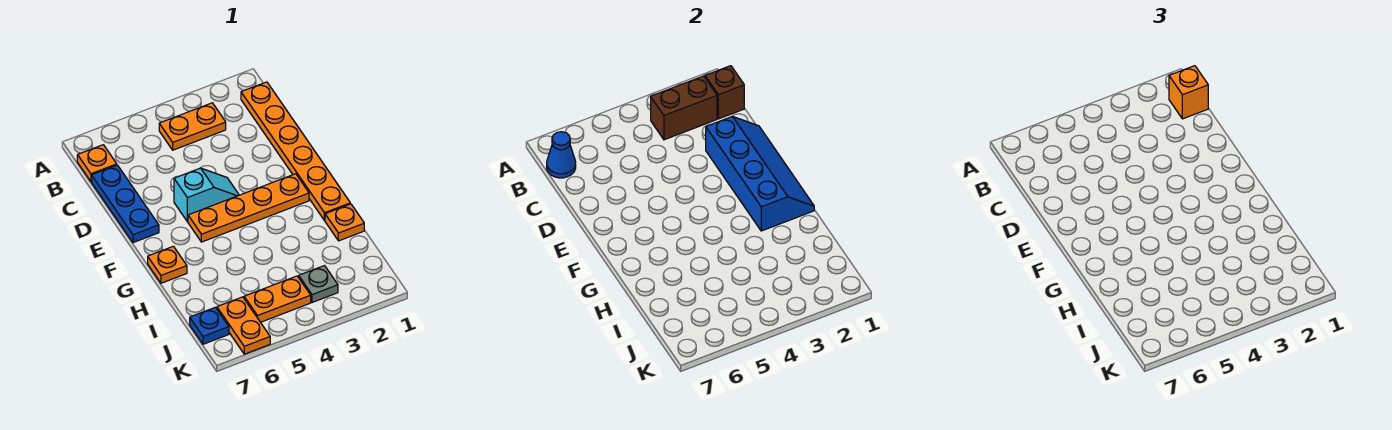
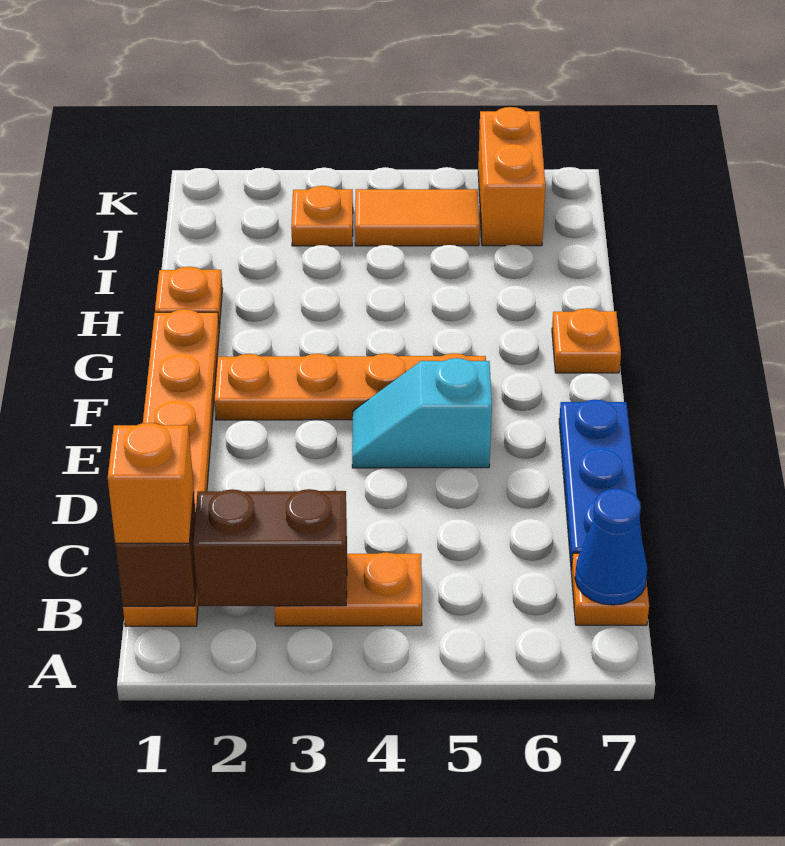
blue slope D1:G2 level 2 top 2 -> none
grey plate J3 level 1 -> orange plate J3 level 1
orange plate J4:J5 level 1 -> orange tile J4:J5 level 1
orange plate J6:K6 level 1 -> orange brick J6:K6 level 1
blue plate J7 level 1 -> none

